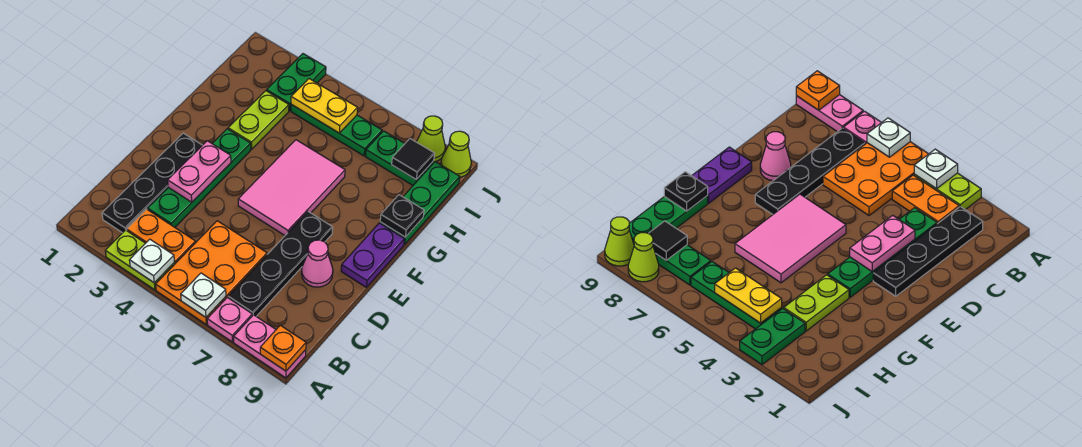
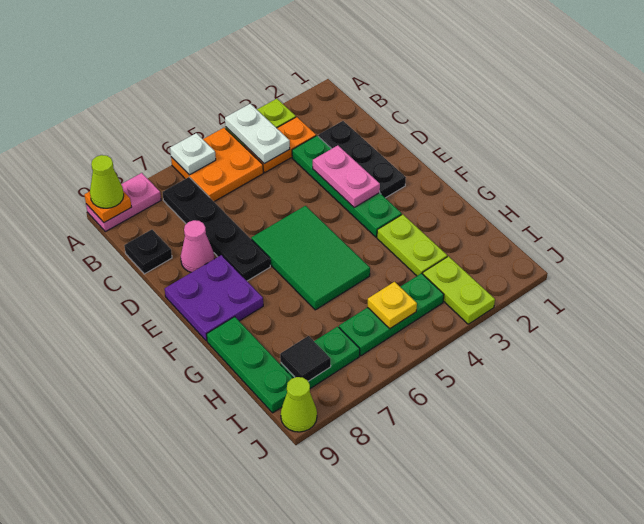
white plate A4 level 2 -> white plate A4:B4 level 2
orange plate A5:C6 level 1 -> orange plate A5:B6 level 1
pink plate A7 level 1 -> none
black plate B2:E2 level 1 -> black plate C2:E2 level 1
pink tile E5:G6 level 1 -> green tile E5:G6 level 1
purple plate E9:F9 level 1 -> purple plate E8:F9 level 1
black plate G9 level 2 -> black plate C9 level 1
green plate I3:J3 level 1 -> lime plate I3:J3 level 1
yellow plate I4:I5 level 2 -> yellow plate I5 level 2
lime cone J8 level 1 -> lime cone A9 level 3

